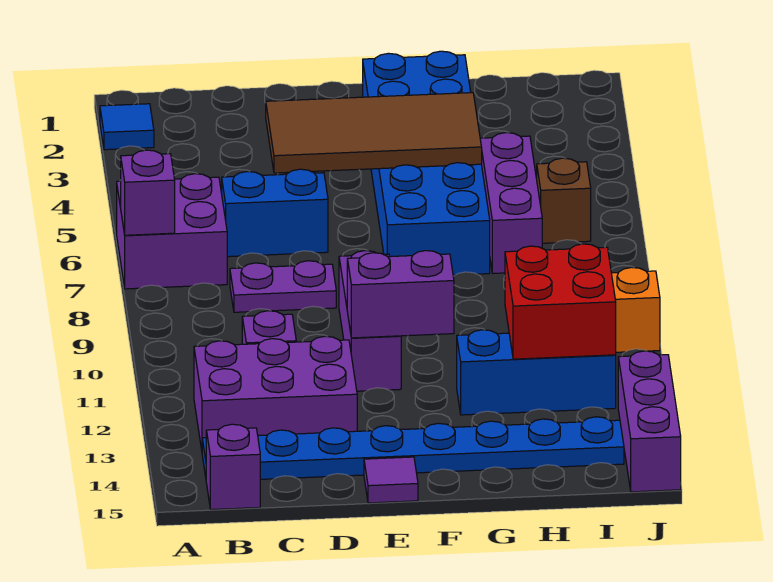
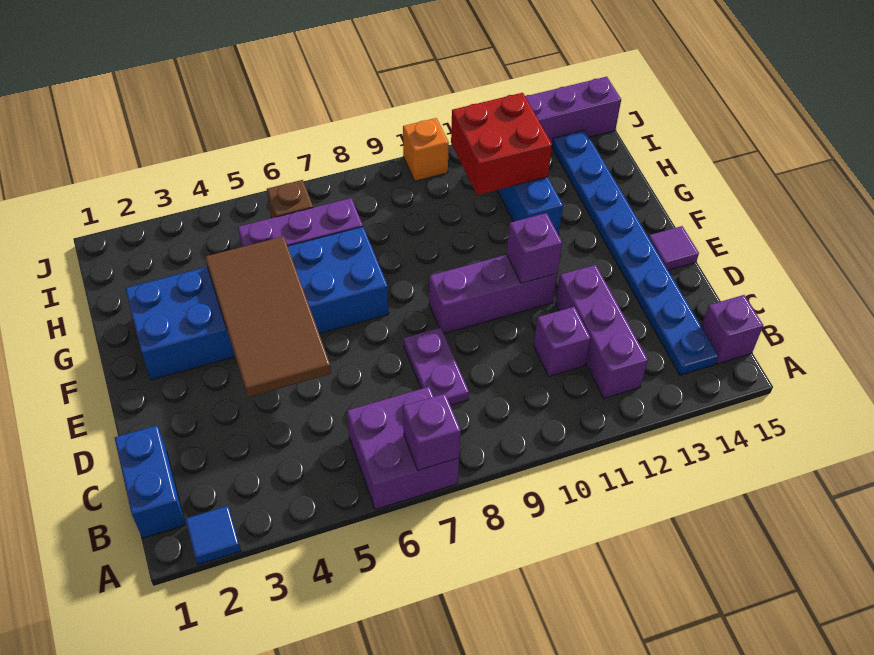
purple brick B12:D13 level 1 -> purple brick B12:D12 level 1
blue brick C6:D6 level 1 -> blue brick B1:C1 level 1
purple brick E11:F11 level 2 -> purple brick E11 level 2

